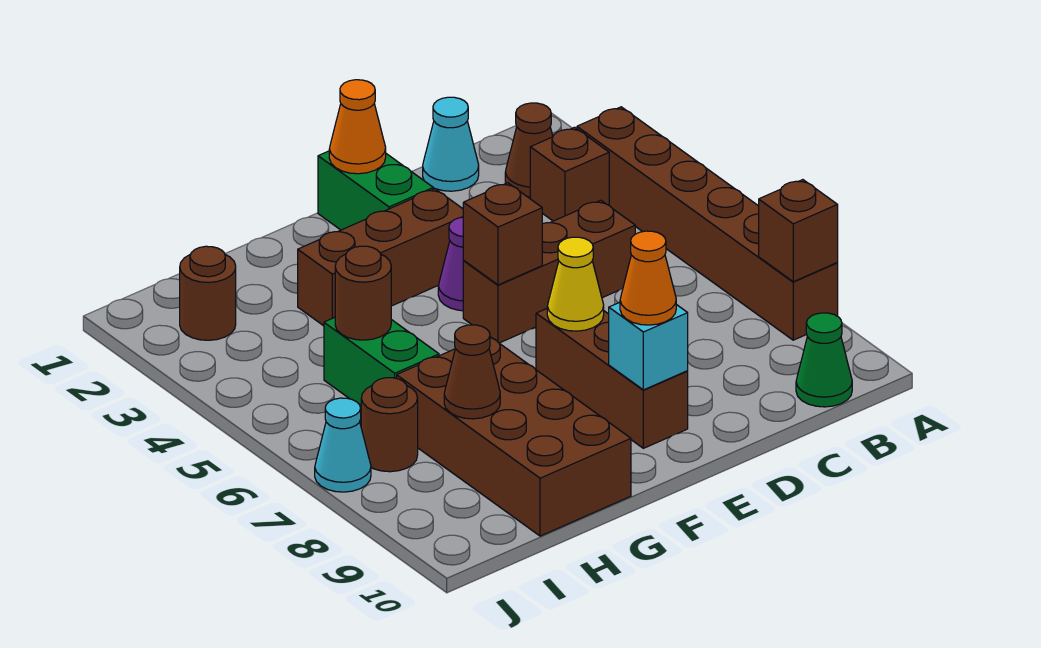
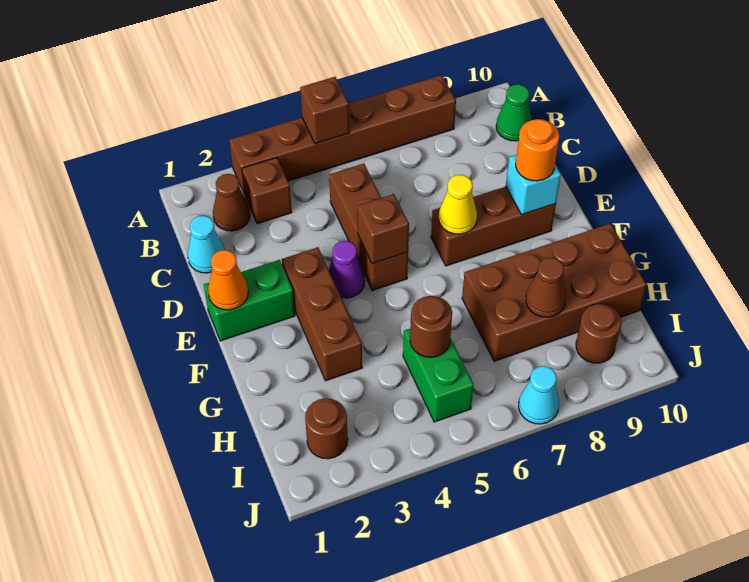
brown brick A8 level 2 -> brown brick A5 level 2
orange cone E9 level 3 -> orange round brick E9 level 3
green brick H5:H6 level 1 -> green brick H5:I5 level 1
brown round brick I7 level 1 -> brown round brick I9 level 1

